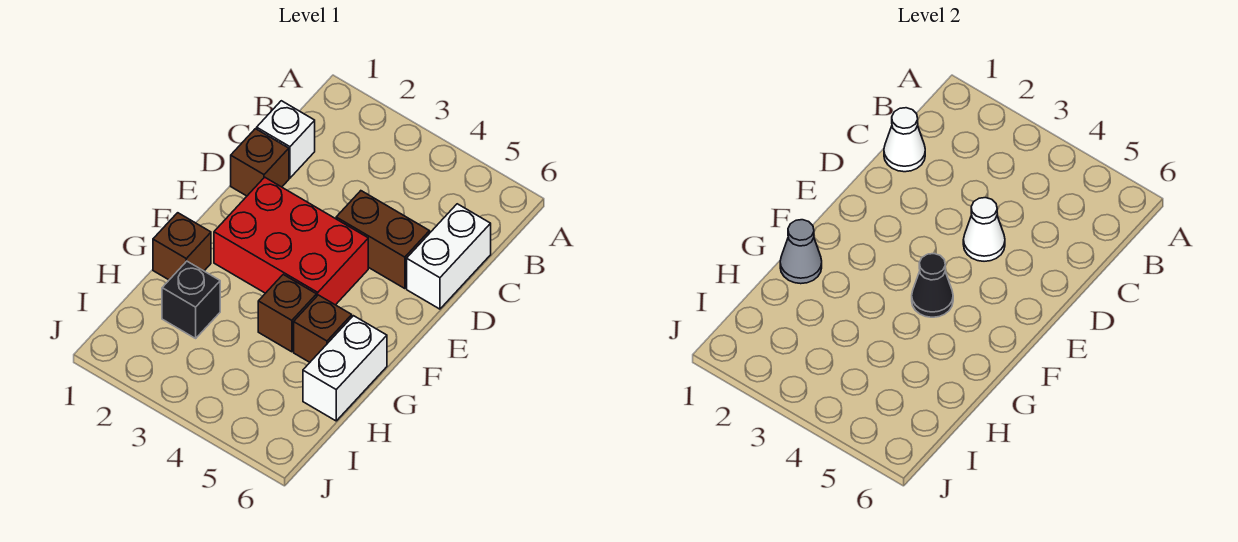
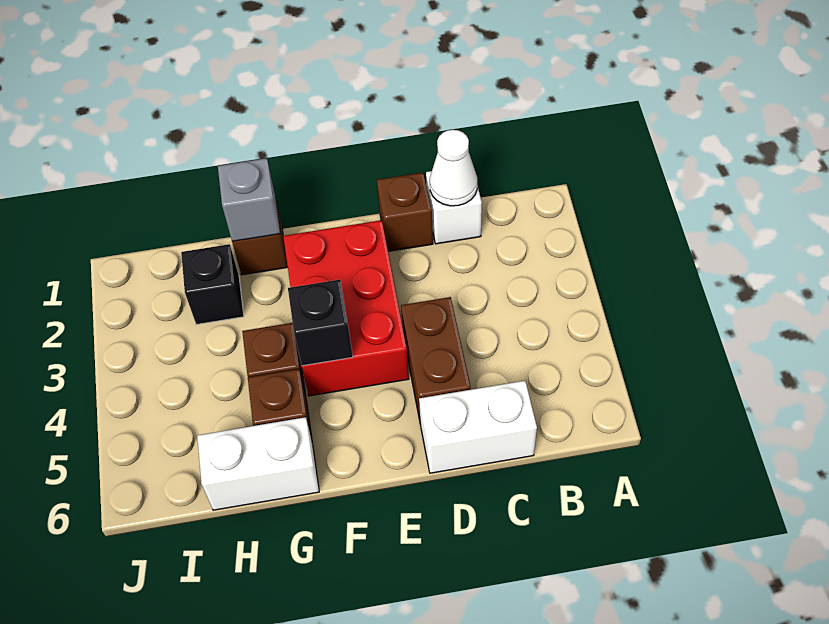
white cone D4 level 2 -> none
black cone F4 level 2 -> black brick F4 level 2
grey cone G1 level 2 -> grey brick G1 level 2

